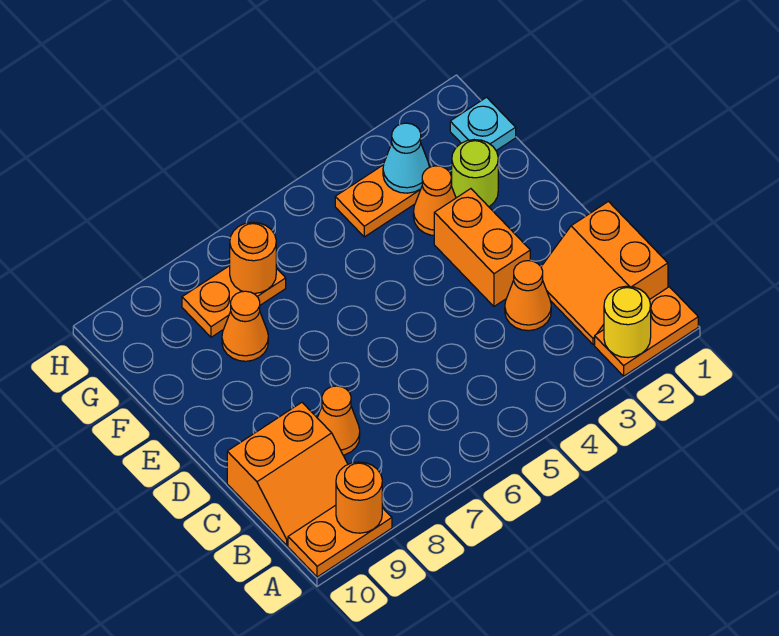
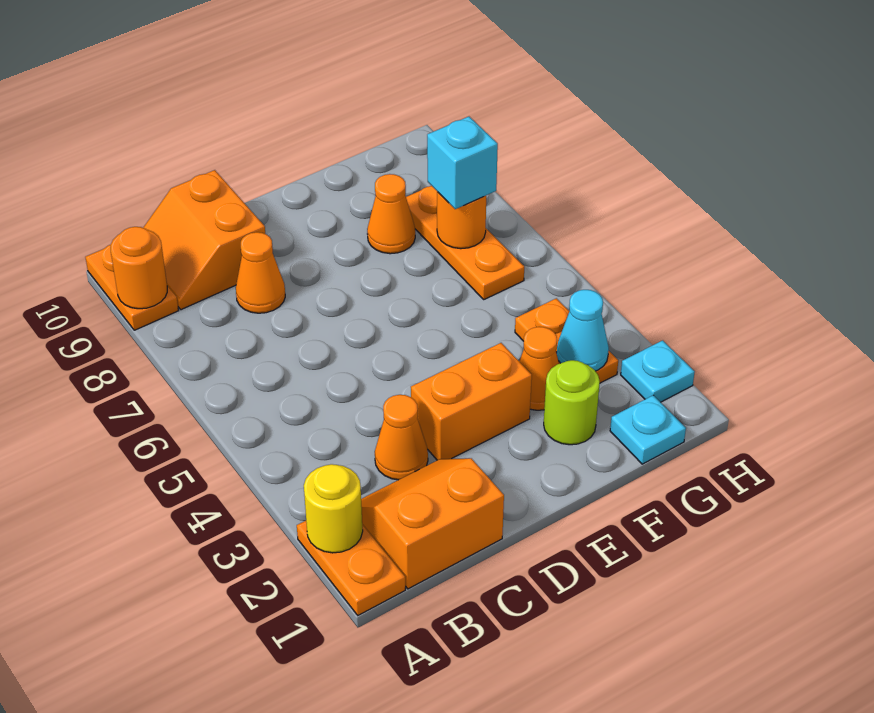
orange plate G7:G8 level 1 -> orange plate G6:G8 level 1
none -> cyan brick G7 level 3
none -> cyan plate H2 level 1

